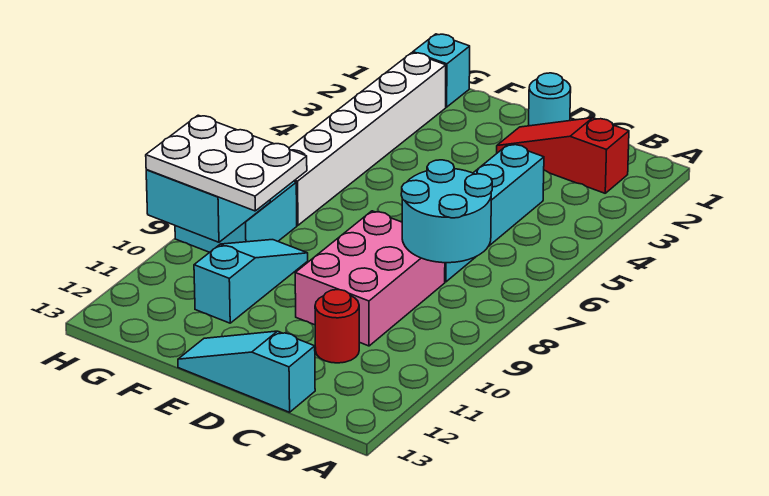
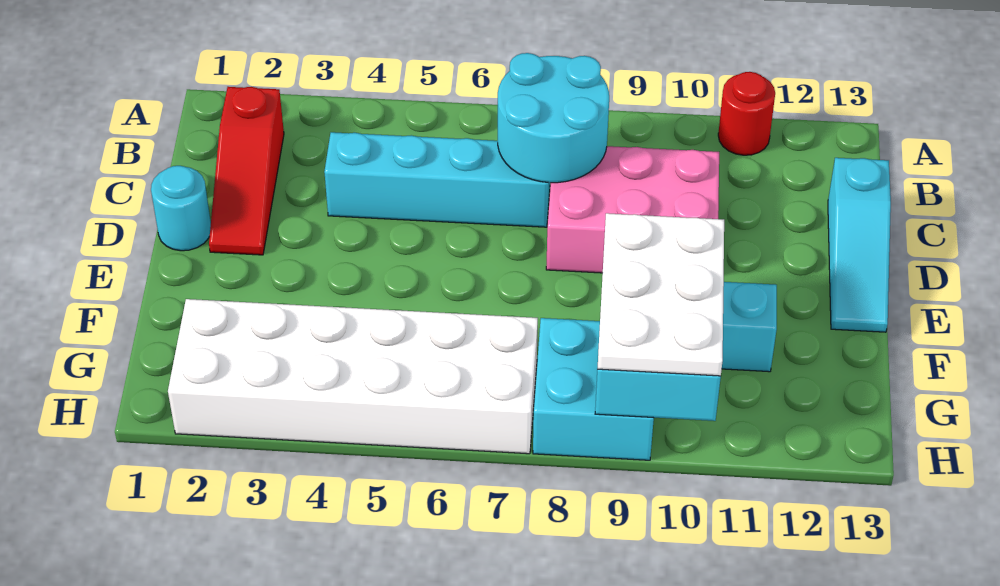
red round brick C11 level 1 -> red round brick A11 level 1
cyan brick G1 level 1 -> none
white brick G2:G7 level 1 -> white brick G2:H7 level 1

